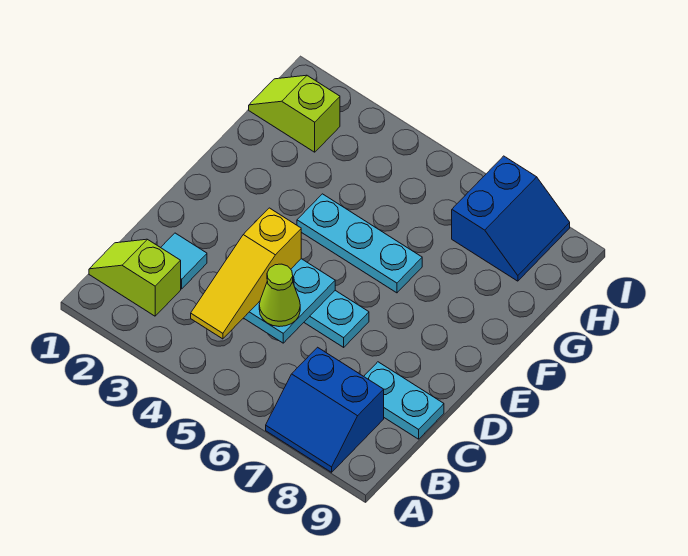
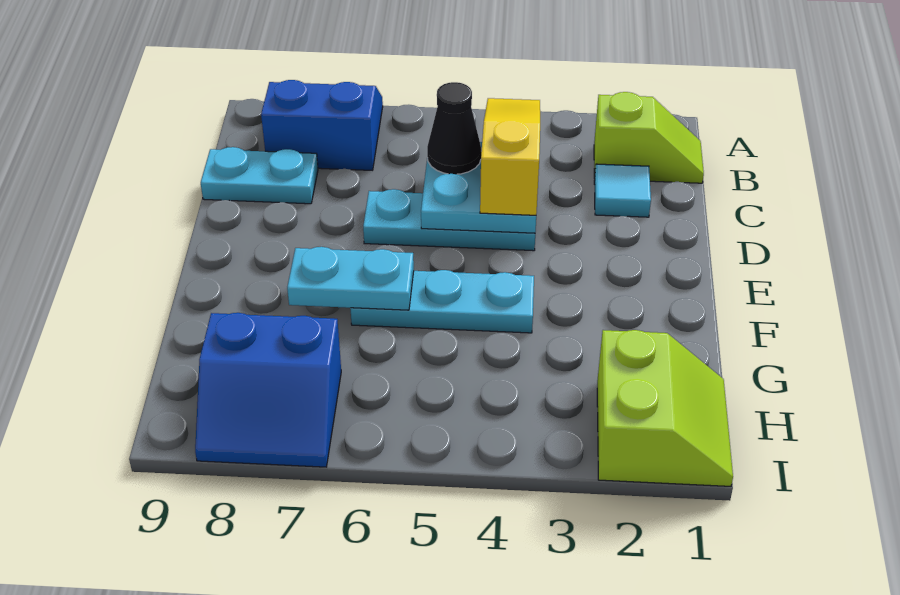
lime cone C5 level 3 -> black cone C5 level 3
none -> cyan plate F6:F7 level 2
lime slope H1:H2 level 1 top 2 -> lime slope H1:I2 level 1 top 2
blue slope H7:I8 level 1 top 7 -> blue slope H7:I8 level 1 top H

